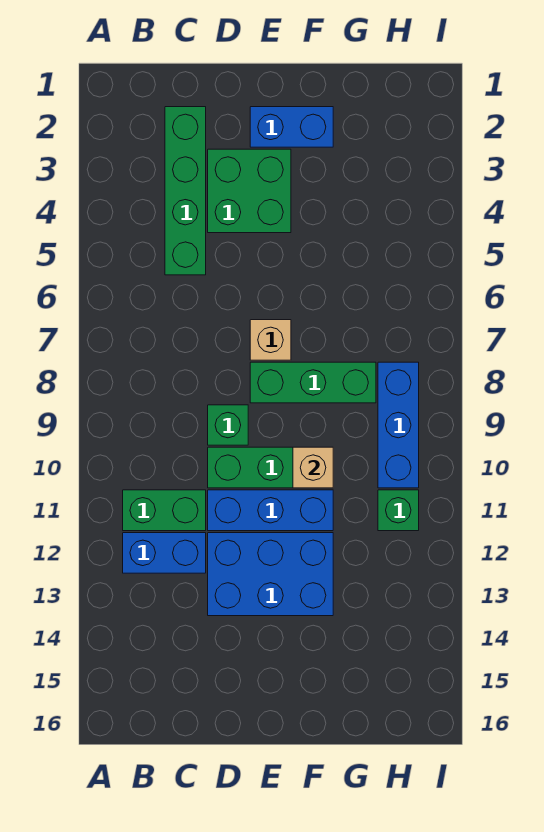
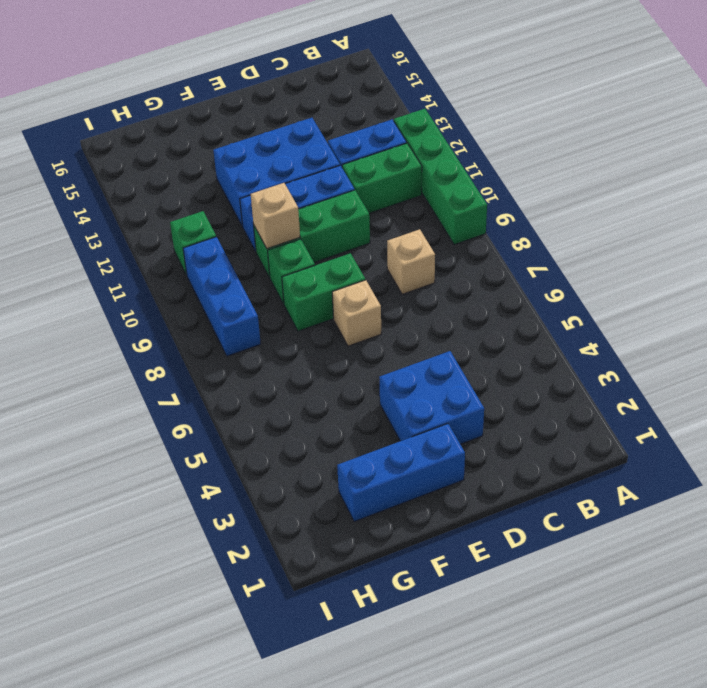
green brick C2:C5 level 1 -> green brick A9:A12 level 1
none -> tan brick C8 level 1
green brick D3:E4 level 1 -> blue brick D3:E4 level 1
green brick D9 level 1 -> green brick F9 level 1
blue brick E2:F2 level 1 -> blue brick E2:G2 level 1
green brick E8:G8 level 1 -> green brick E8:F8 level 1

